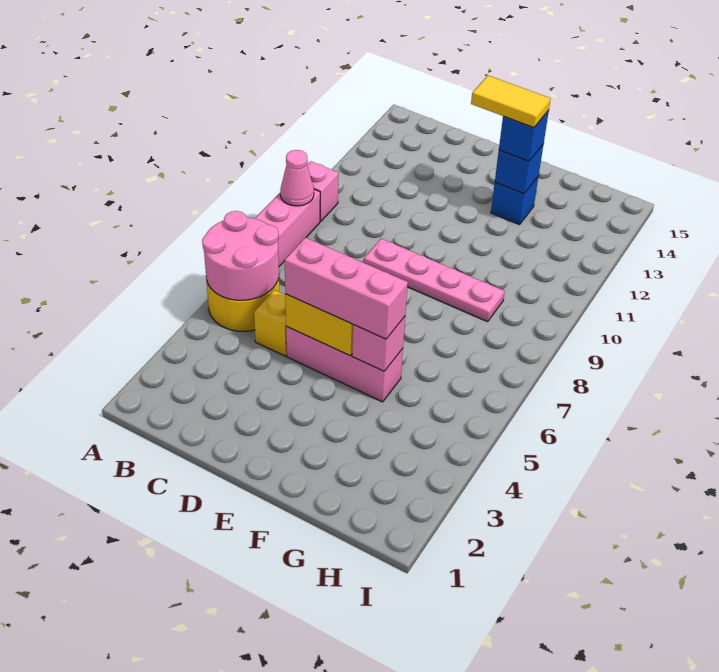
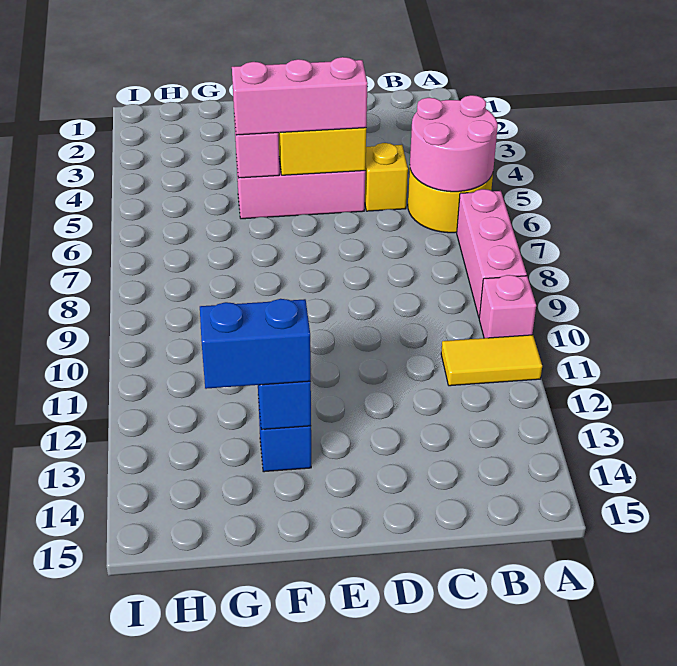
pink cone A9 level 2 -> none
pink plate D9:G9 level 1 -> none
yellow tile E13:F13 level 4 -> yellow tile A11:B11 level 1
blue brick F13 level 3 -> blue brick F13:G13 level 3

